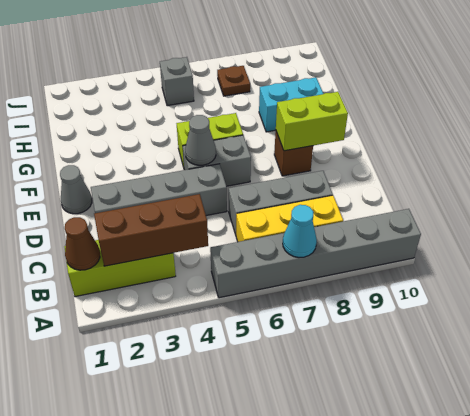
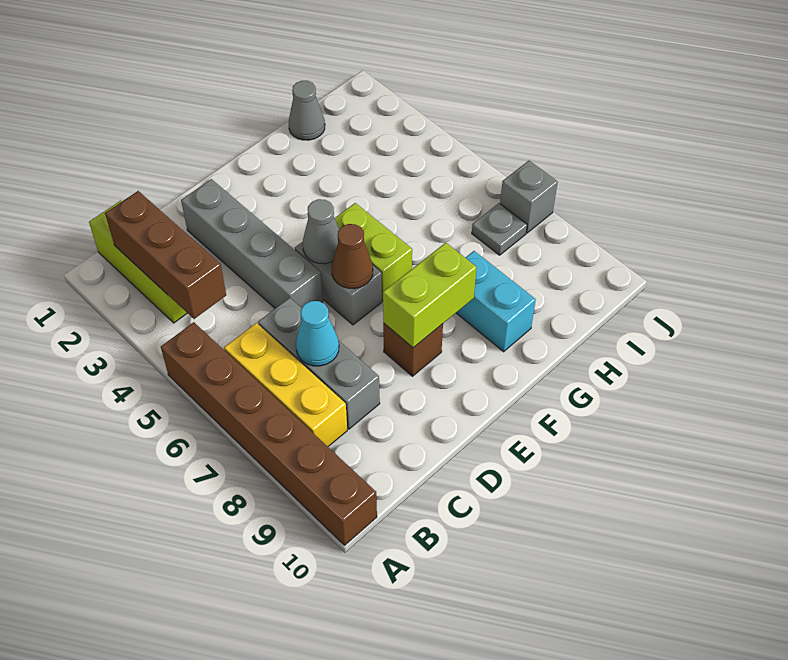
grey brick A5:A10 level 1 -> brown brick A5:A10 level 1
cyan cone A7 level 2 -> cyan cone C7 level 2
brown cone B1 level 2 -> brown cone E6 level 2
grey cone E1 level 1 -> grey cone H1 level 1
lime brick E8:E9 level 2 -> lime brick E8:F8 level 2
grey brick I5 level 1 -> grey brick J7 level 1
brown plate I7 level 1 -> grey plate I7 level 1

